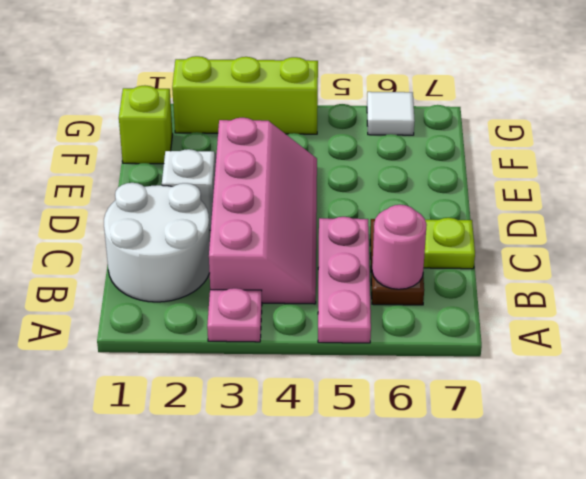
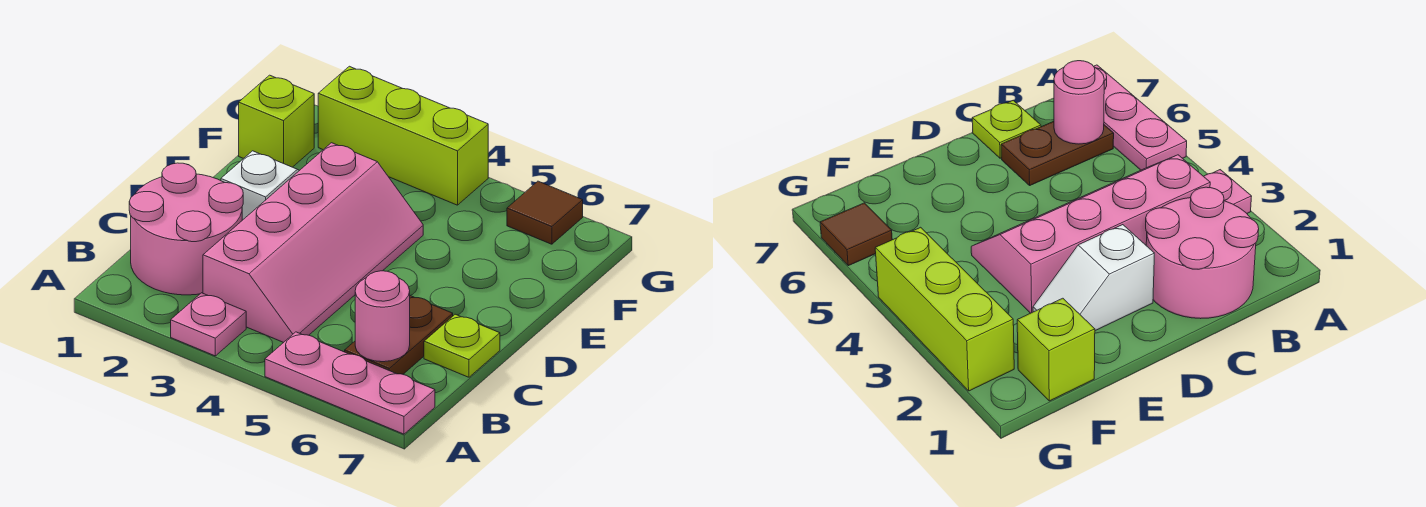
pink plate A5:C5 level 1 -> pink plate A5:A7 level 1
white round brick B1:C2 level 1 -> pink round brick B1:C2 level 1
white tile G6 level 1 -> brown tile G6 level 1

